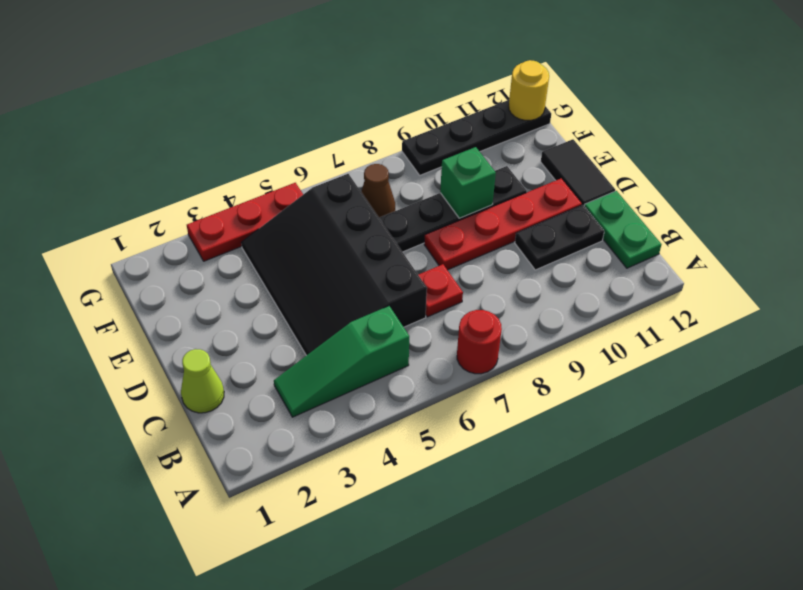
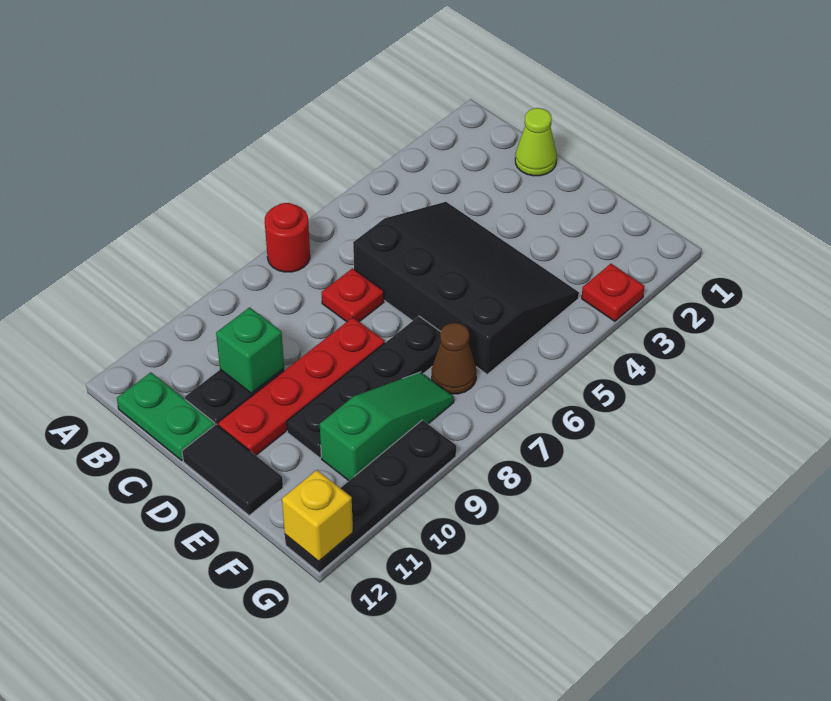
green slope B3:B5 level 1 top 5 -> green slope F8:F10 level 1 top 10
green brick E9 level 2 -> green brick C10 level 2
red plate G3:G5 level 1 -> red plate G3 level 1
yellow round brick G12 level 2 -> yellow brick G12 level 2

